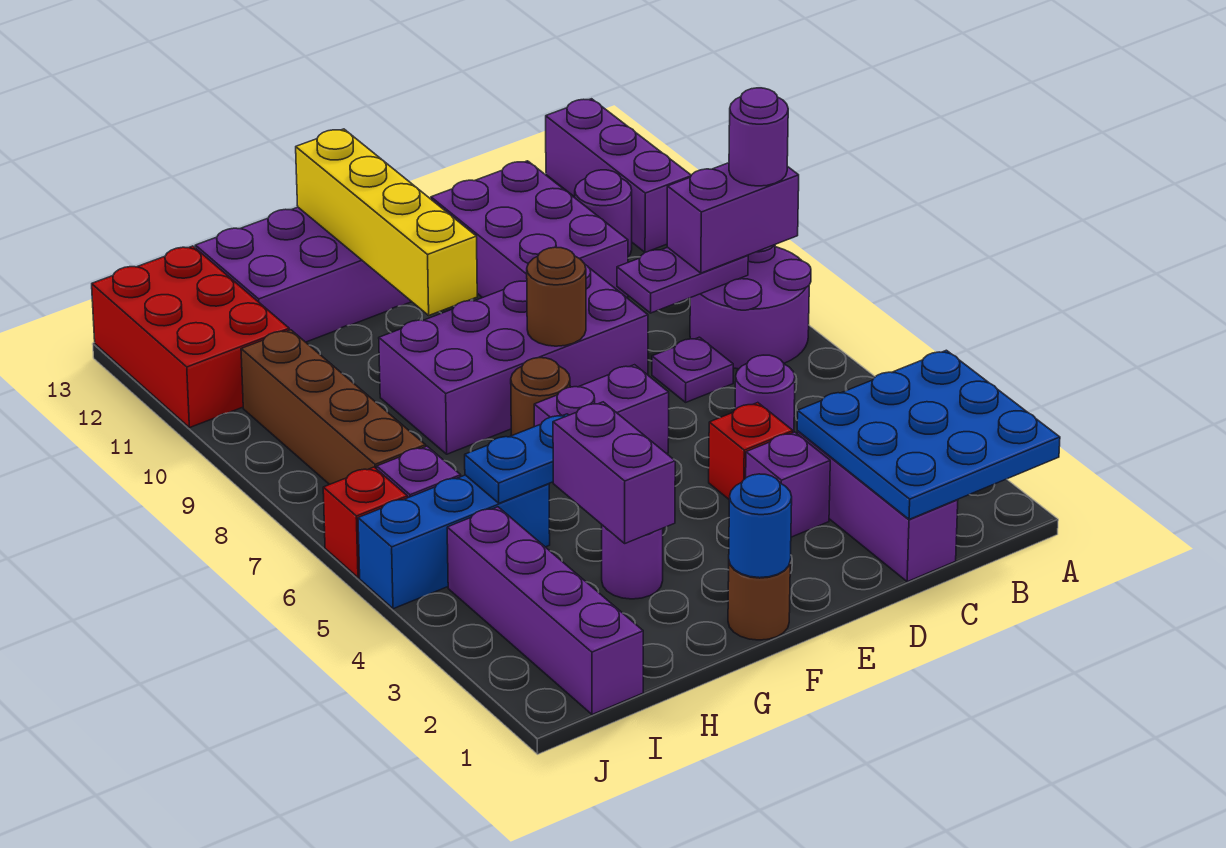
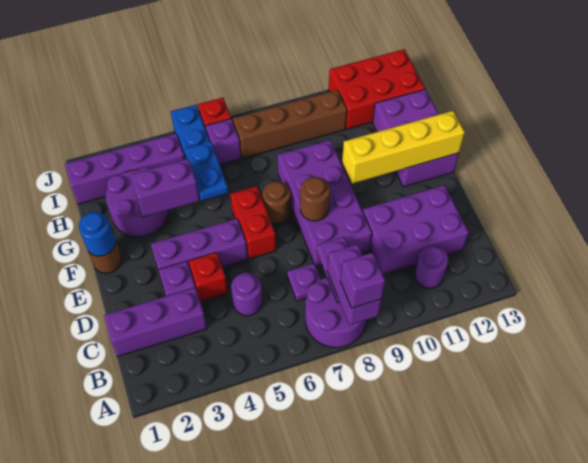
blue plate A1:C3 level 2 -> none
purple round brick A8 level 4 -> purple brick A8 level 4
purple brick A11:A13 level 1 -> purple brick E3:E5 level 1
purple brick E6:F6 level 1 -> red brick E6:F6 level 1
purple round brick G3 level 1 -> purple round brick G2:H3 level 1

